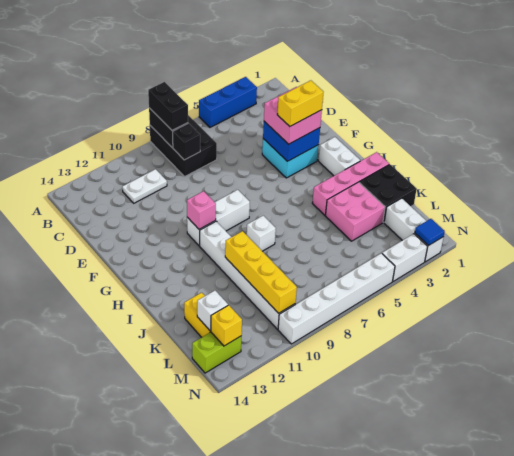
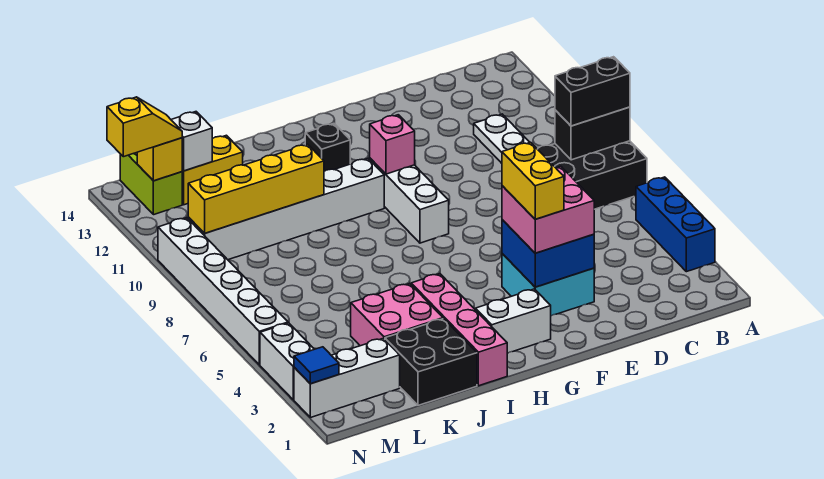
black brick C8 level 2 -> black brick H12 level 1
white brick I8 level 1 -> none
none -> yellow slope M13:N13 level 3 top N

